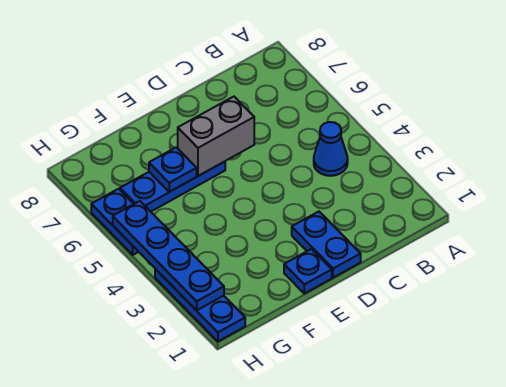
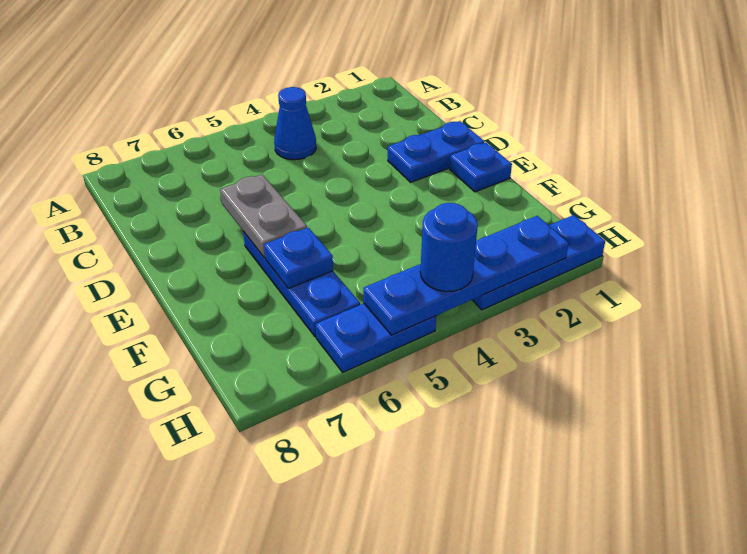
grey brick D6:E6 level 2 -> grey plate D6:E6 level 2
none -> blue round brick H4 level 3

